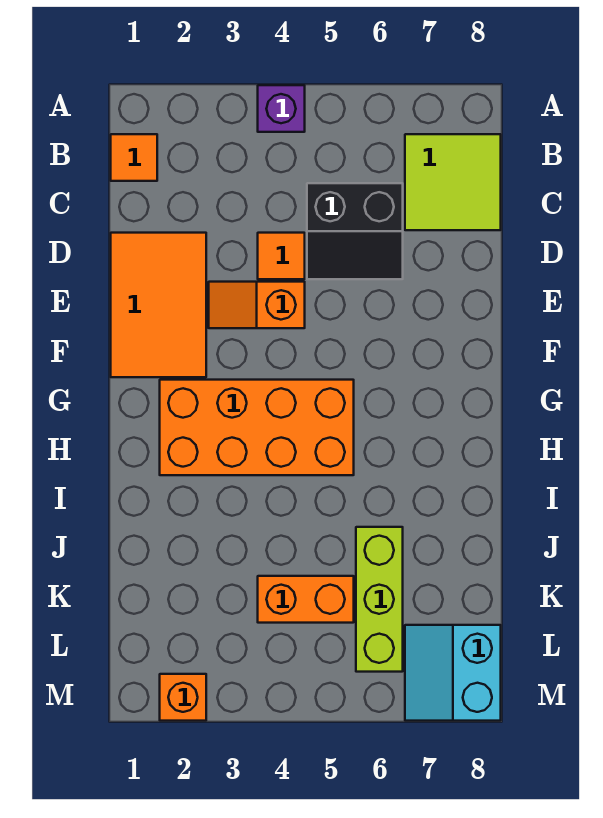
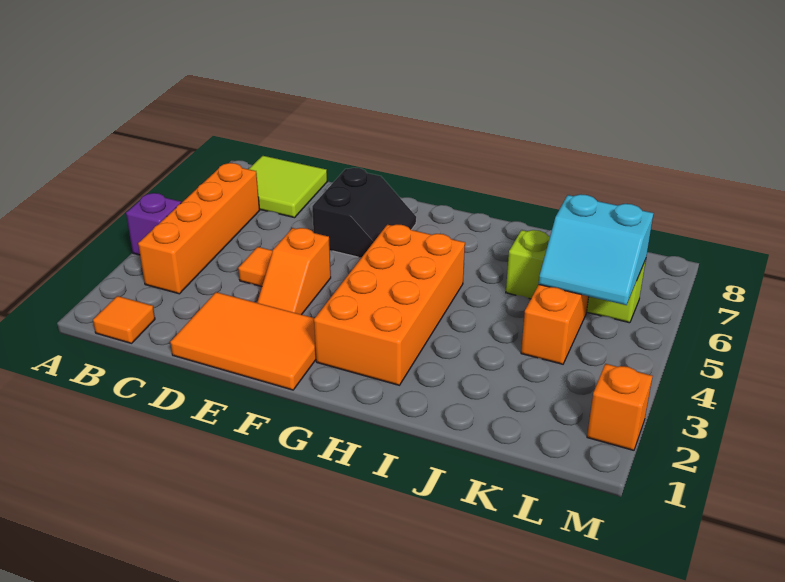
none -> orange brick B3:B6 level 1
black slope C5:D6 level 1 top C -> black slope E6:F7 level 1 top E
cyan slope L7:M8 level 1 top 8 -> cyan slope K5:L6 level 2 top 6

